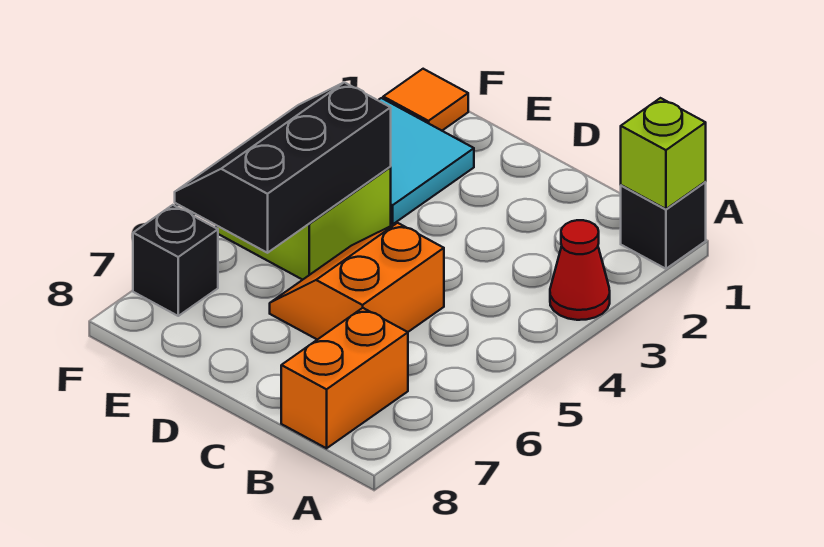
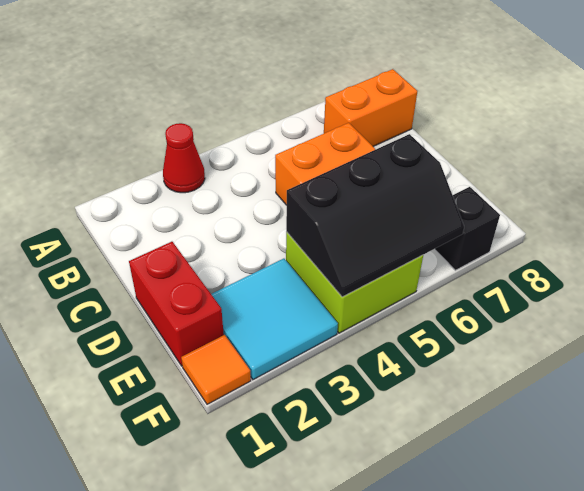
black brick A1 level 1 -> none
lime brick A1 level 2 -> none
none -> red brick D1:E1 level 1

